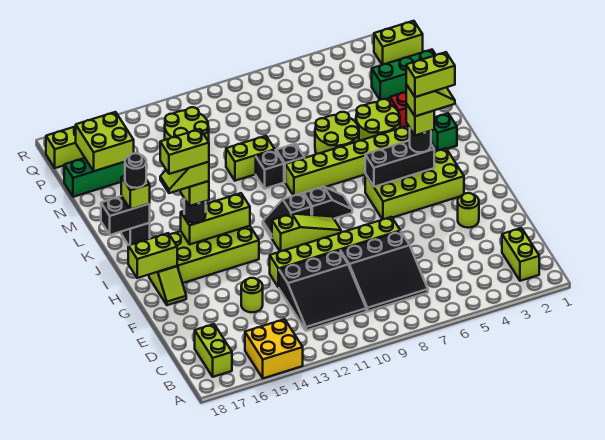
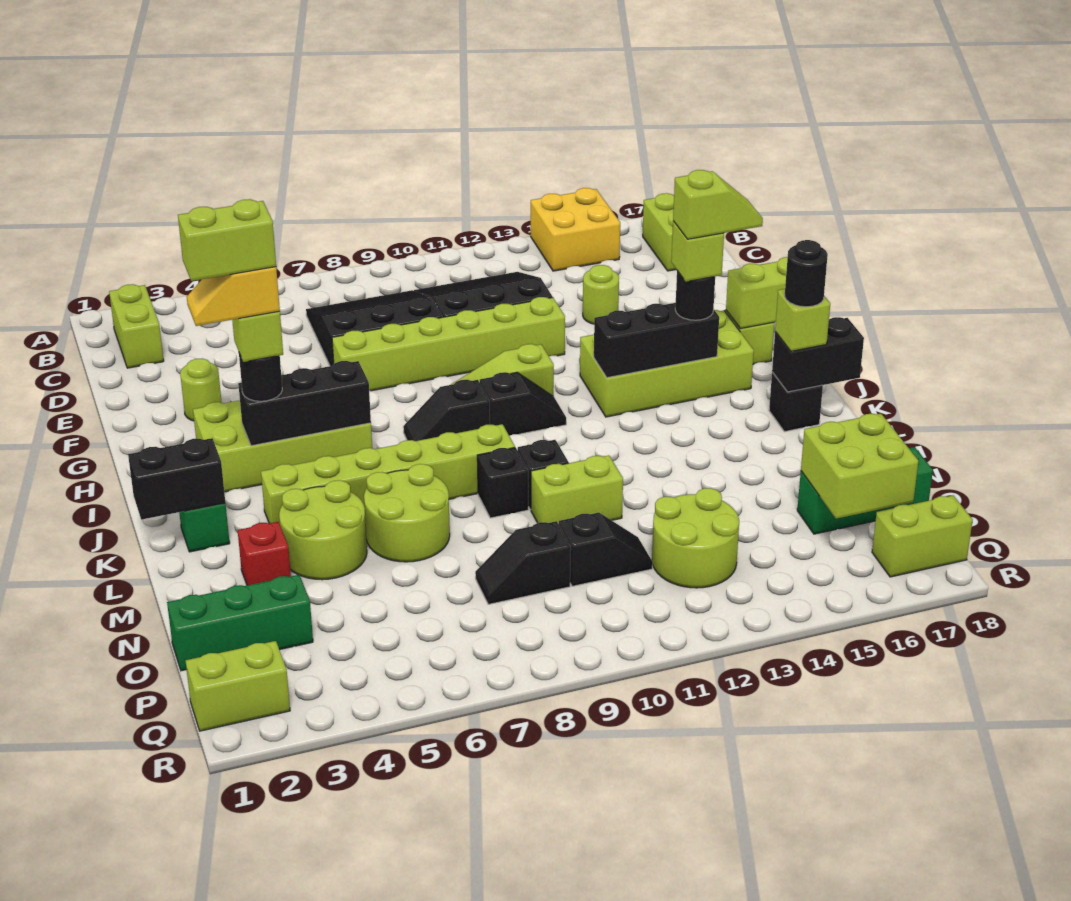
lime slope I3:I4 level 5 top 4 -> yellow slope I3:I4 level 5 top 4
lime brick I13:I15 level 2 -> black brick I13:I15 level 2
lime brick I15:I16 level 6 -> none
none -> black brick K1:K2 level 2
none -> black slope O8:O9 level 1 top 9
none -> black slope O10:O11 level 1 top 10

